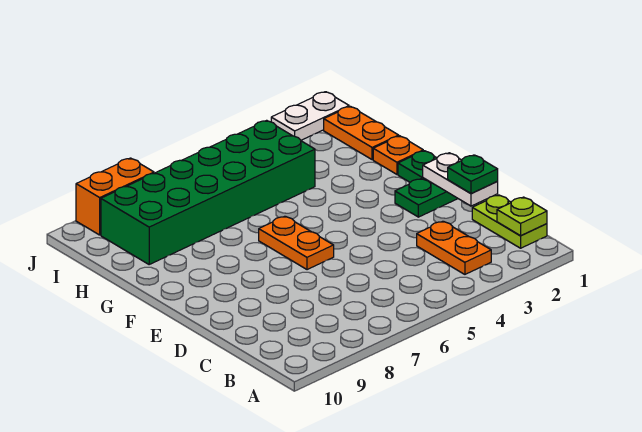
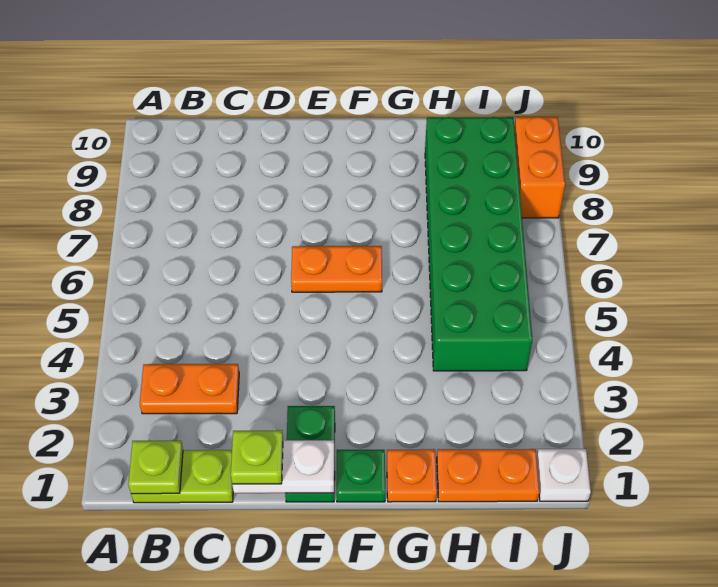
green plate D1 level 3 -> lime plate D1 level 3
white plate J1:J2 level 1 -> white plate J1 level 1

